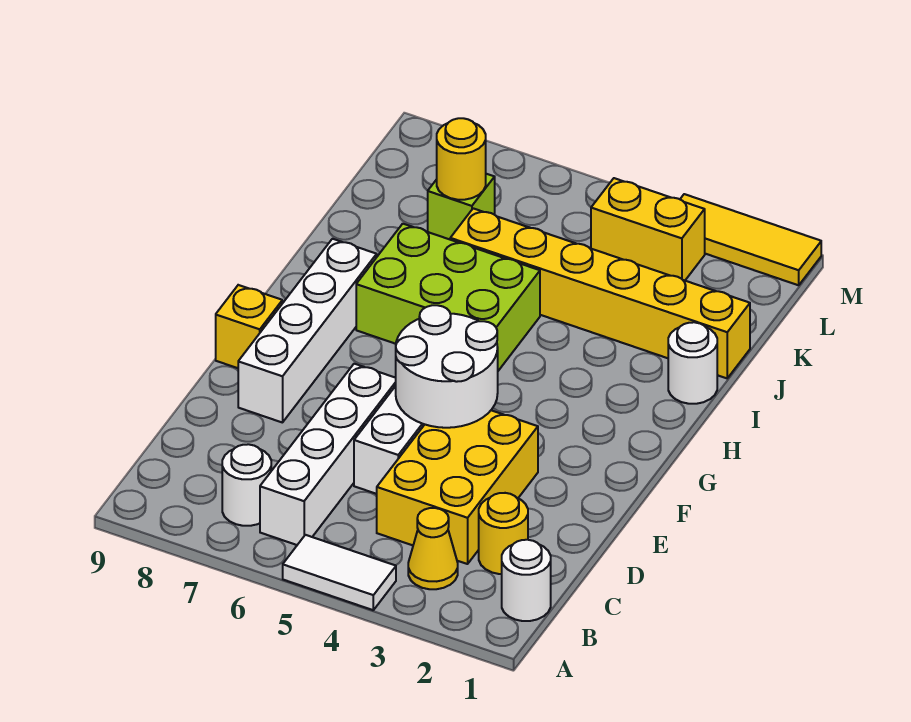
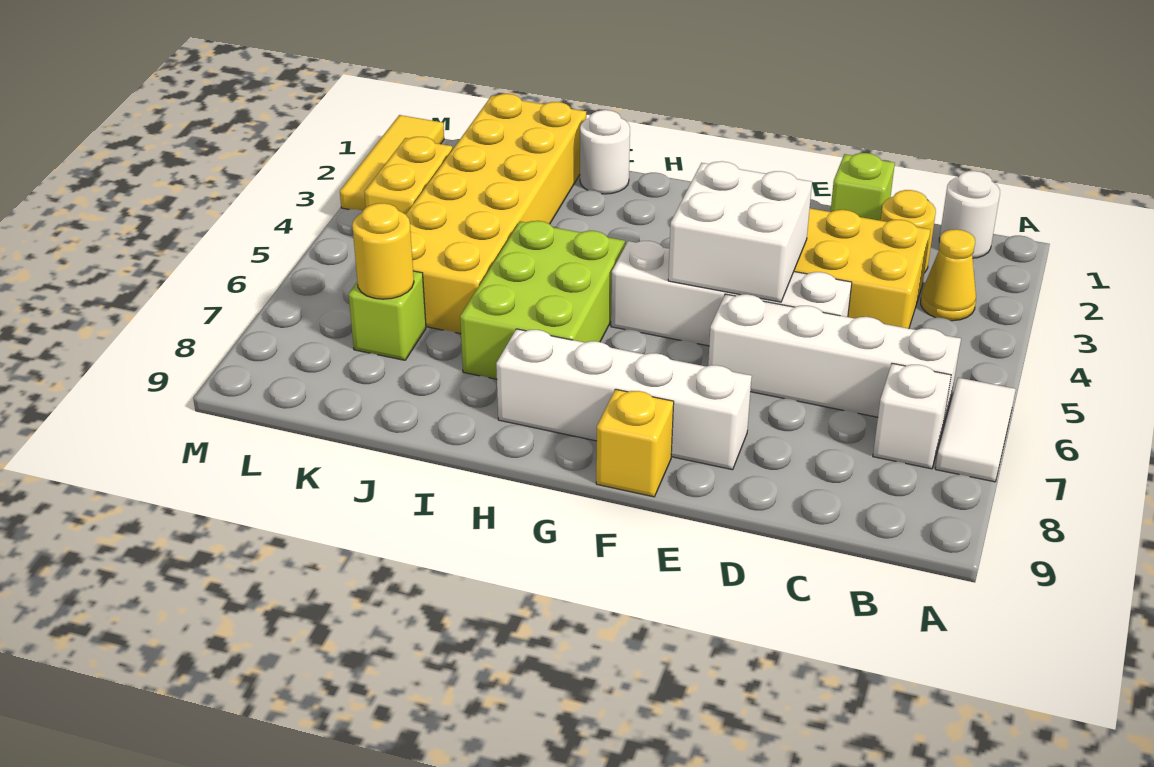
white tile A4:A5 level 1 -> white tile A6:A7 level 1
white round brick B7 level 1 -> white brick B7 level 1
none -> lime brick D1 level 1
white round brick E4:F5 level 2 -> white brick E4:F5 level 2
yellow brick J1:J6 level 1 -> yellow brick J1:K6 level 1

